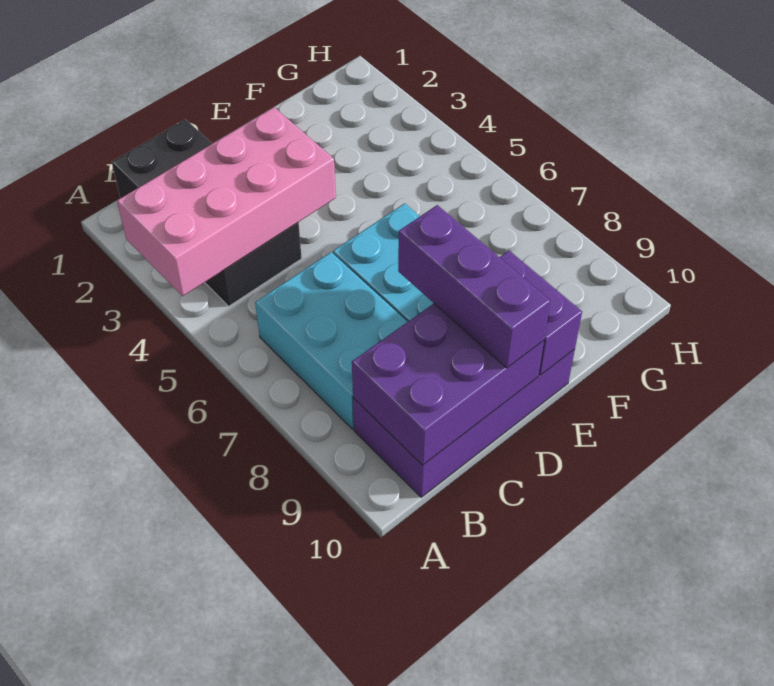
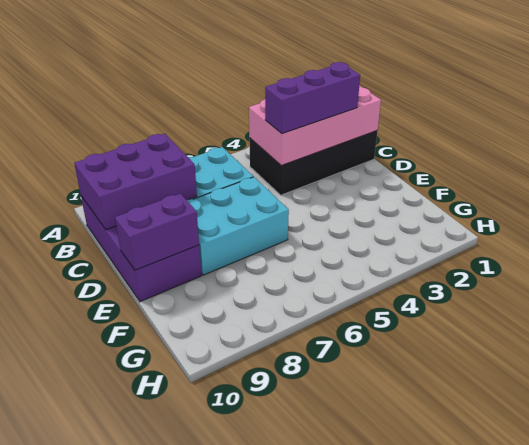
pink brick A3:D4 level 2 -> pink brick B1:C4 level 2
purple brick B9:D10 level 2 -> purple brick B8:C10 level 2
purple brick D8:D10 level 3 -> purple brick C2:C4 level 3

